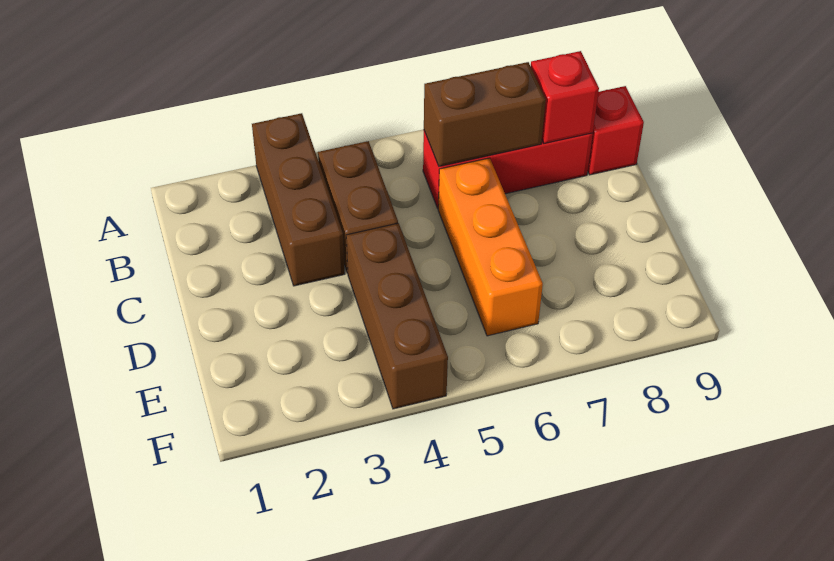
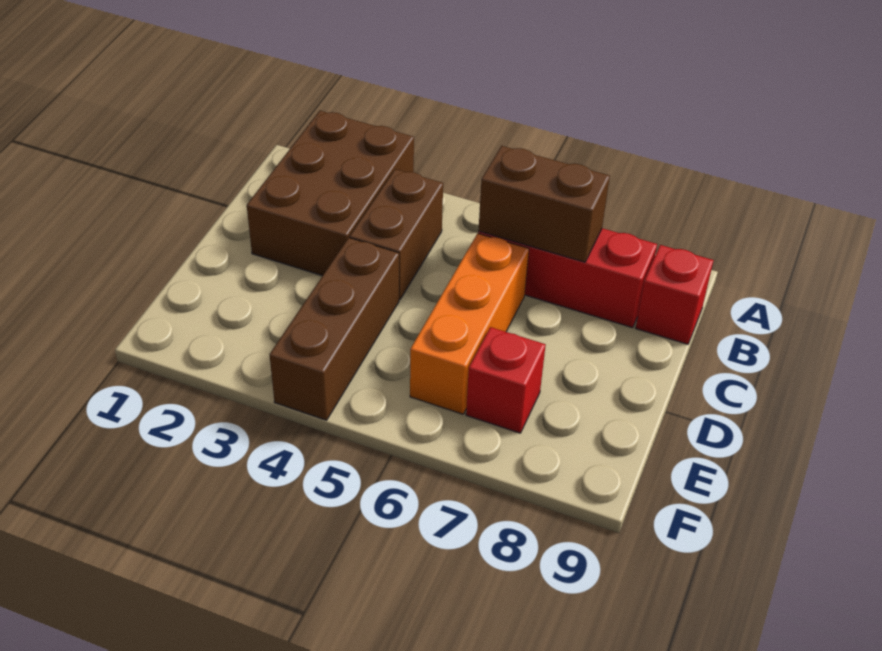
brown brick A3:C3 level 1 -> brown brick A2:C3 level 1
red brick B8 level 2 -> red brick E7 level 1

